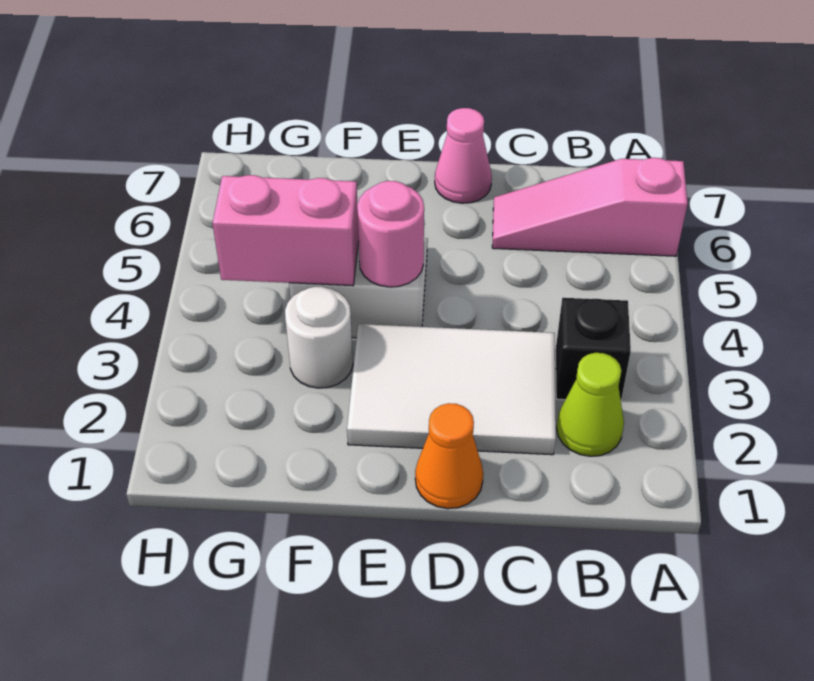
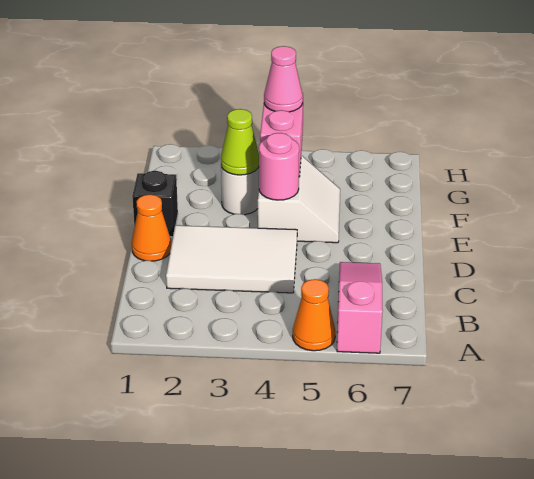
none -> orange cone A5 level 1
lime cone B2 level 1 -> lime cone F3 level 2
black brick B3 level 1 -> black brick E1 level 1
white tile C2:E3 level 1 -> white tile C2:D4 level 1
pink cone D7 level 1 -> pink cone G4 level 3

